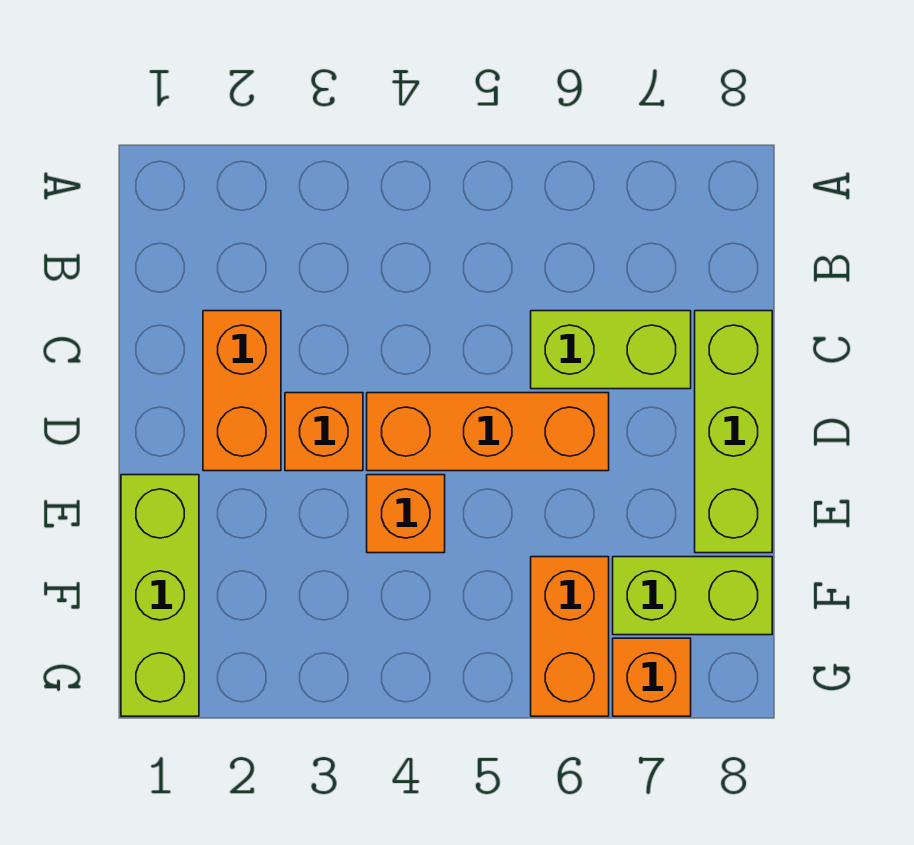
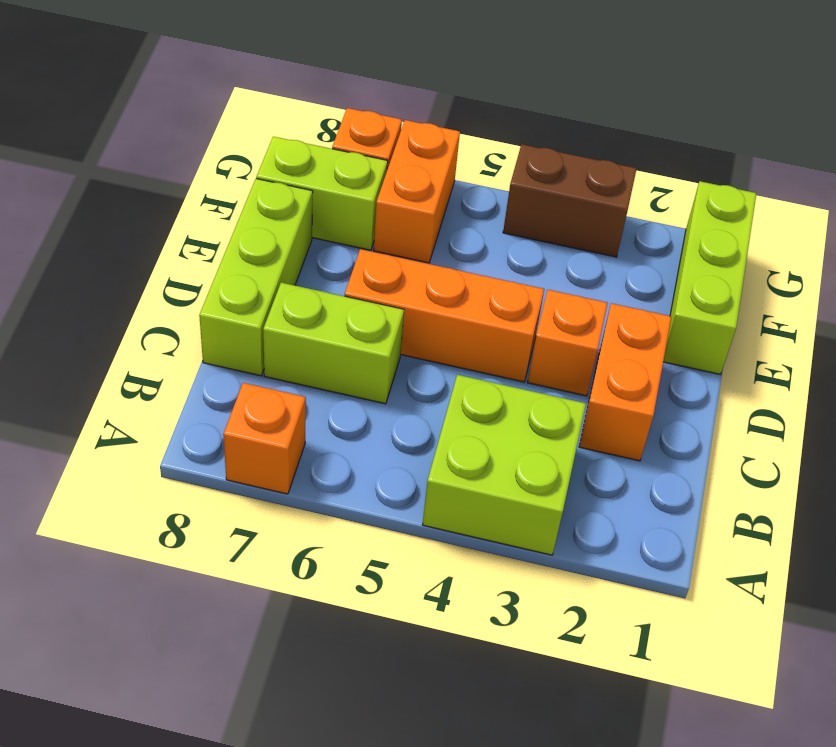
none -> lime brick A3:B4 level 1
orange brick E4 level 1 -> orange brick A7 level 1
none -> brown brick G3:G4 level 1

